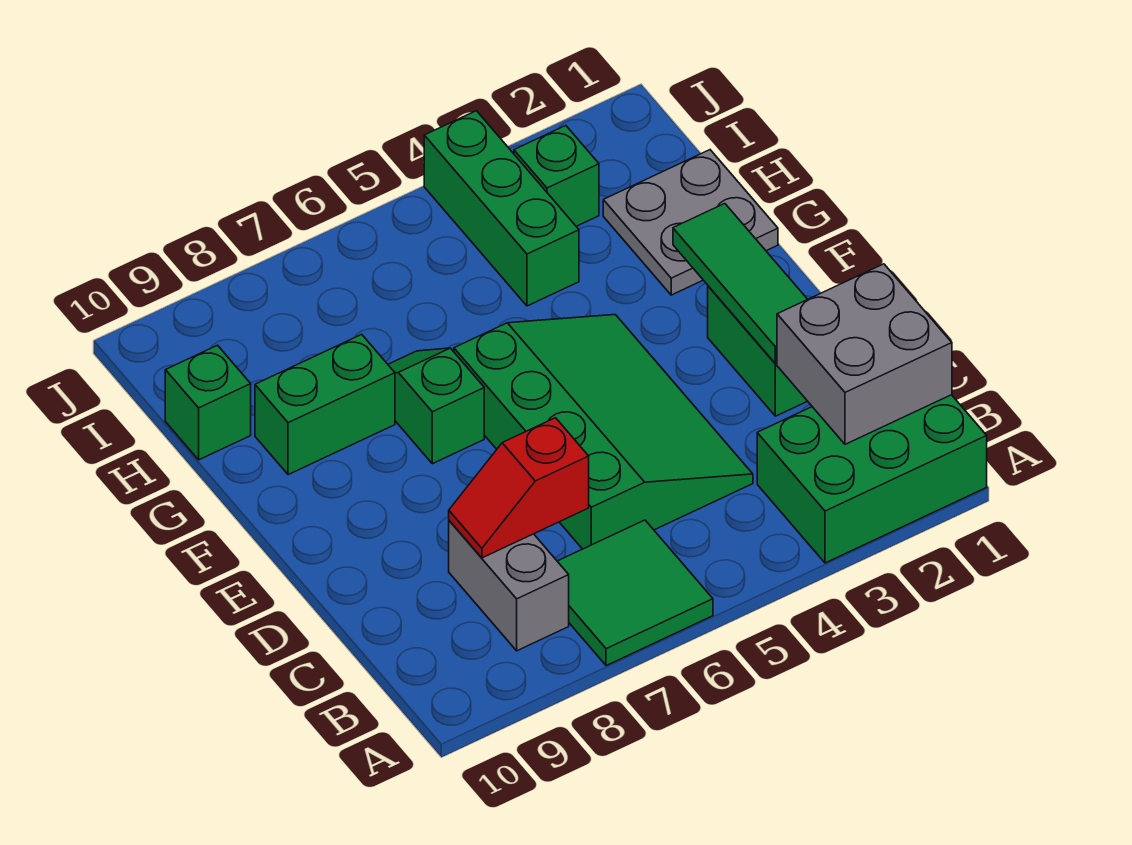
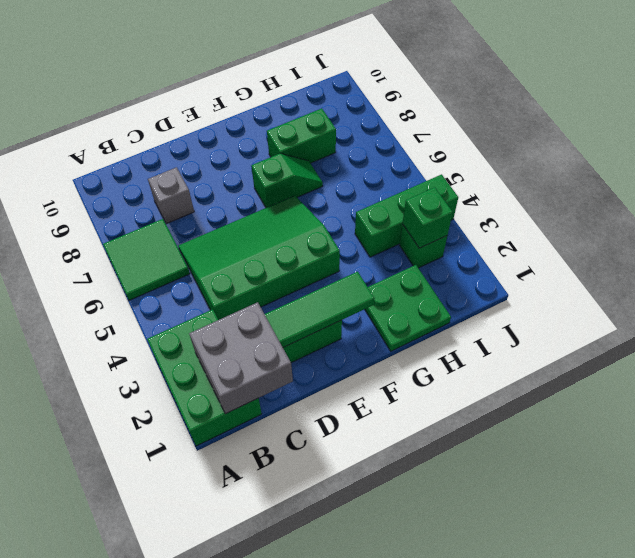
grey brick B8:C8 level 1 -> grey brick C8 level 1
green slope C4:F6 level 1 top 6 -> green slope C4:F6 level 1 top 4
red slope C7:C8 level 2 top 7 -> none
grey plate G1:H2 level 1 -> green plate G1:H2 level 1
green brick G8:G9 level 1 -> green brick G8:H8 level 1
green brick H10 level 1 -> green brick I3 level 2

